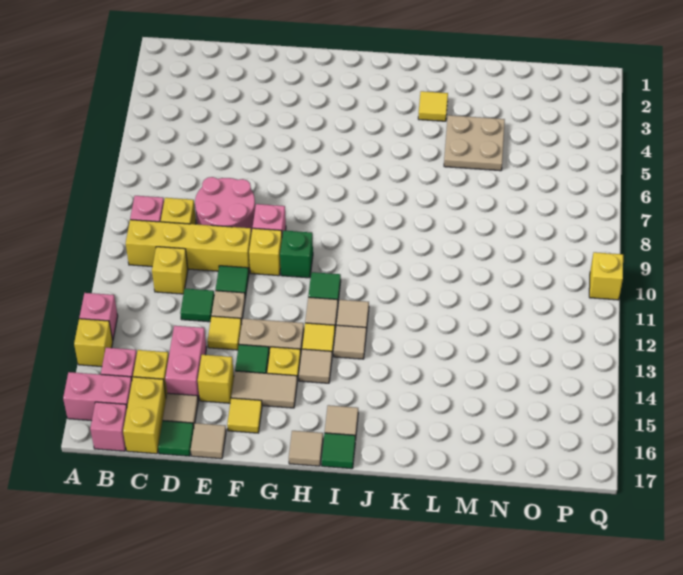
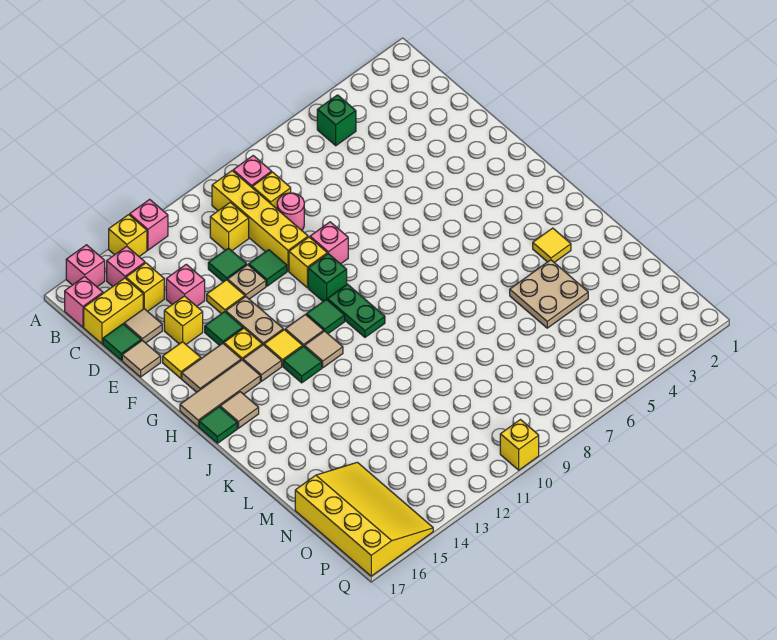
pink brick A16:B16 level 1 -> pink brick A16 level 1
none -> green brick B5 level 1
pink round brick D8:E9 level 1 -> pink round brick D9 level 1
pink brick D14:D15 level 1 -> pink brick D14 level 1
tan tile F15:G15 level 1 -> tan tile G15:G16 level 1
none -> green plate H10:I10 level 1
tan tile H17 level 1 -> tan tile H15:H17 level 1
tan tile I13 level 1 -> green tile I13 level 1
none -> yellow slope N15:Q17 level 1 top 17

